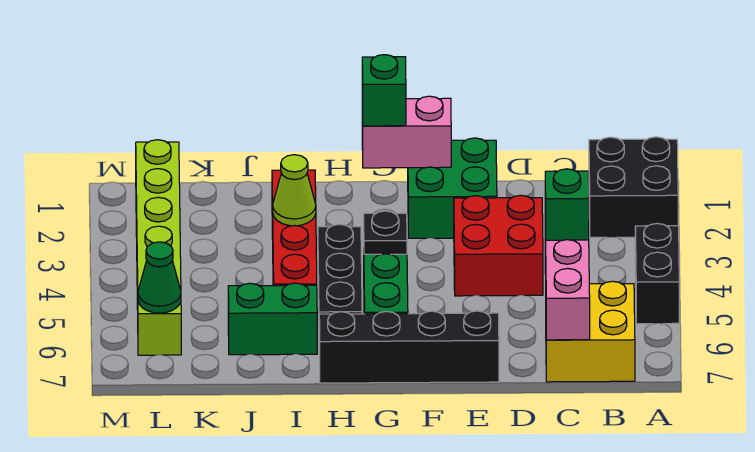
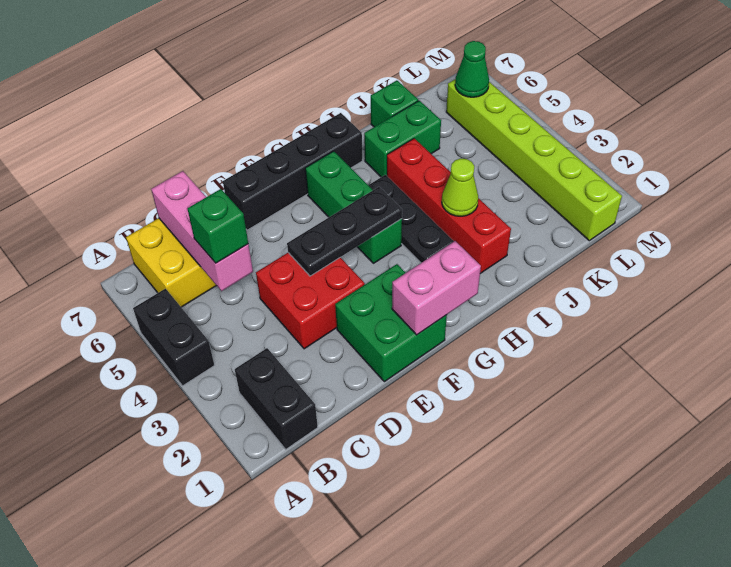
black brick A1:B2 level 1 -> black brick B1:B2 level 1
green brick G1 level 3 -> green brick J7 level 1
black plate G4 level 2 -> black plate E4:G4 level 2

